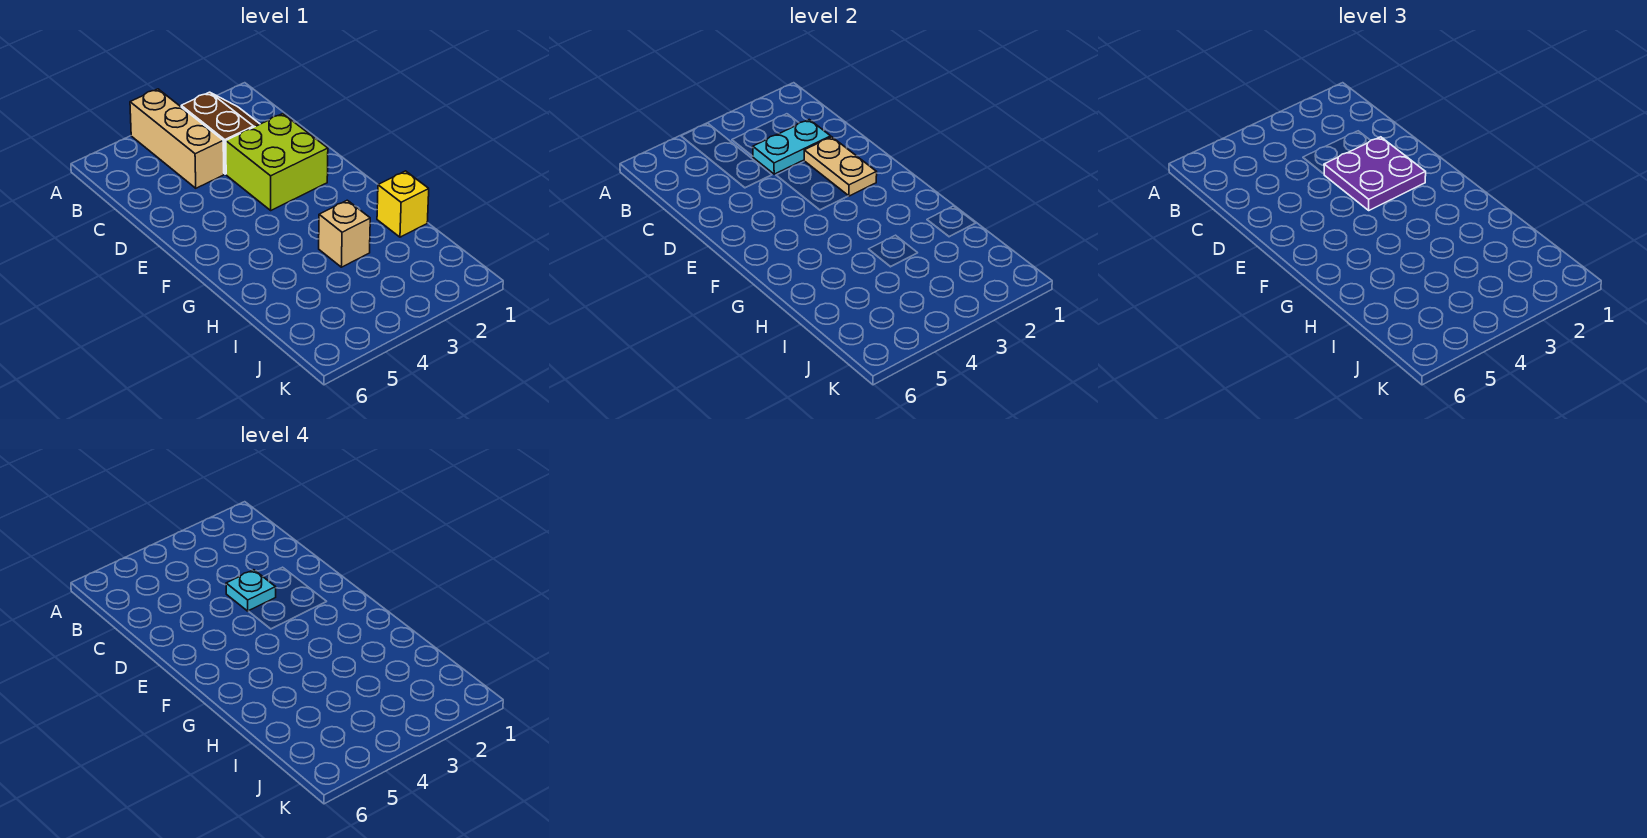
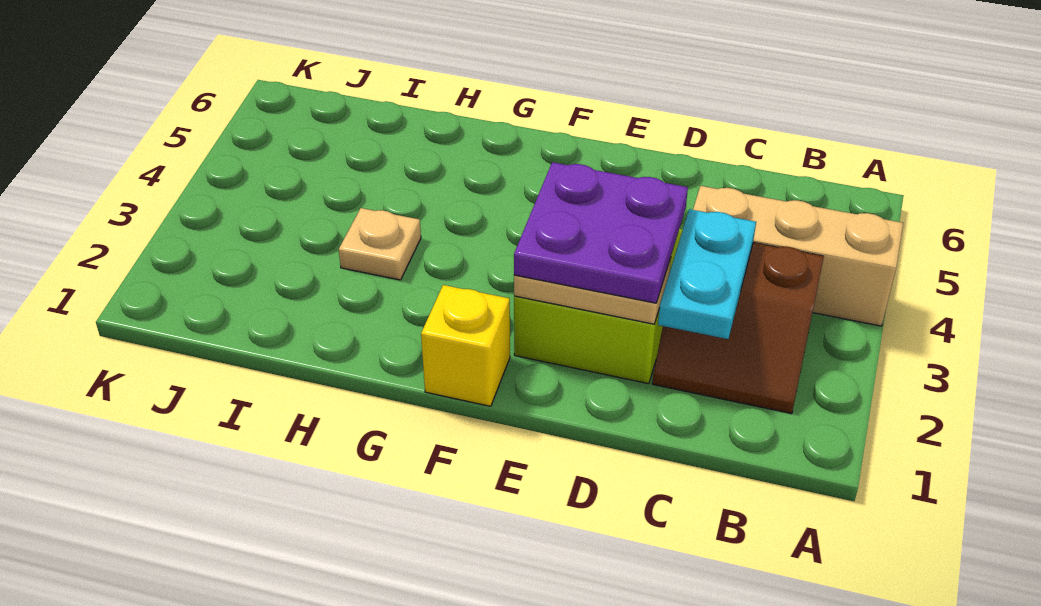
cyan plate D3 level 4 -> none
yellow brick H1 level 1 -> yellow brick F1 level 1
tan brick H3 level 1 -> tan plate H3 level 1

